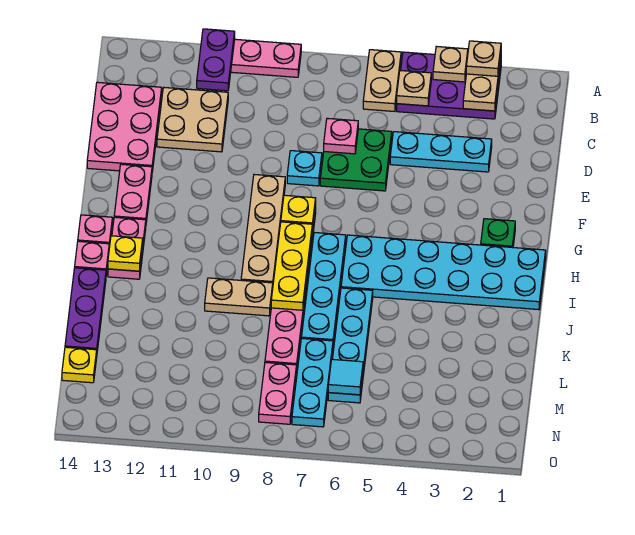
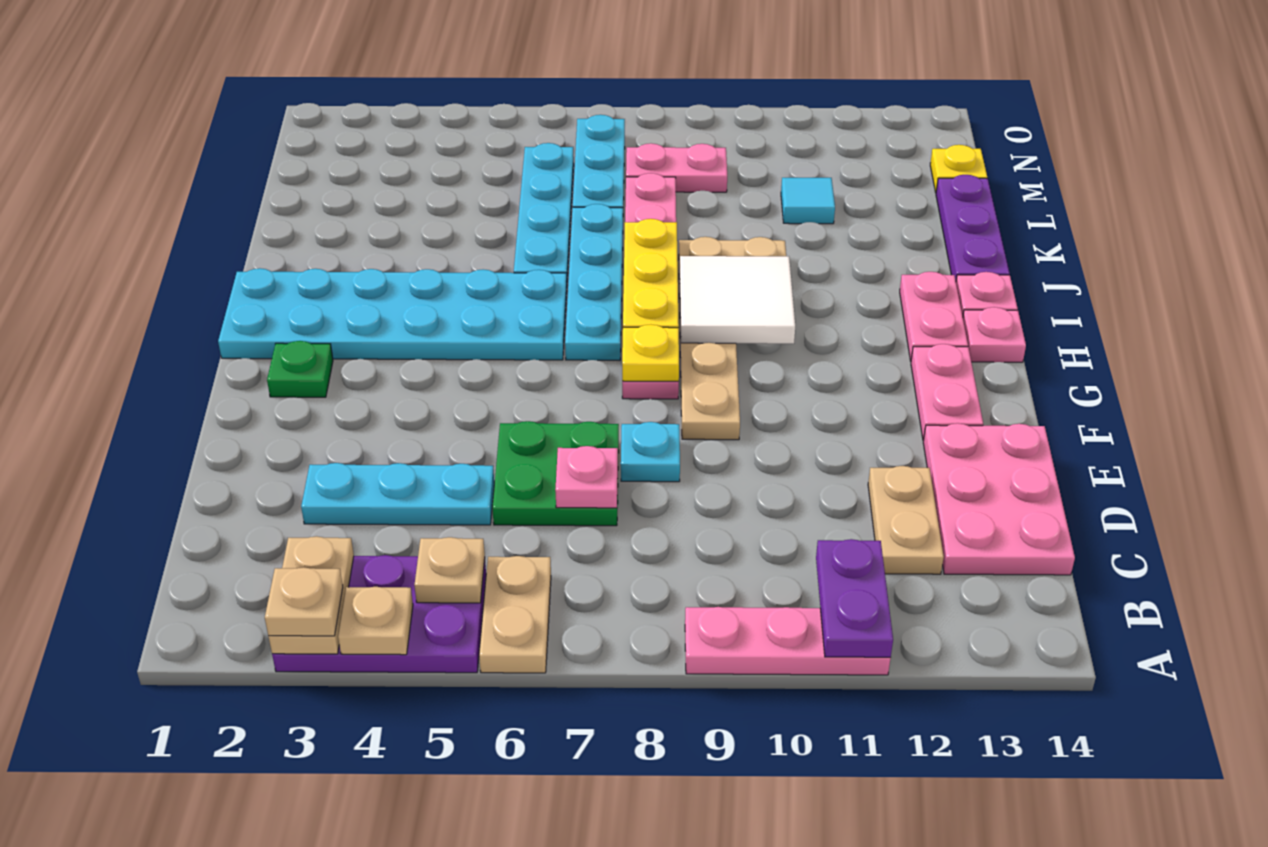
tan plate C11:D12 level 1 -> tan plate C12:D12 level 1
none -> white tile H9:I10 level 2
yellow plate I13 level 2 -> none
cyan tile M6 level 2 -> cyan tile L11 level 1
pink plate M8:N8 level 1 -> pink plate M8:M9 level 1

